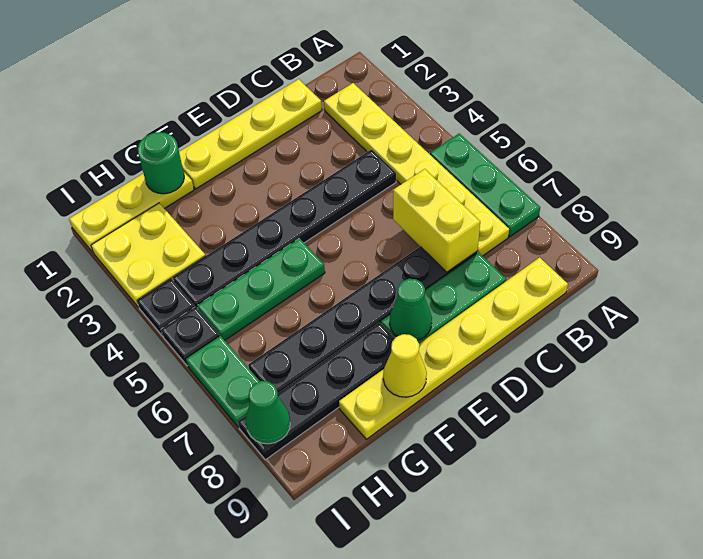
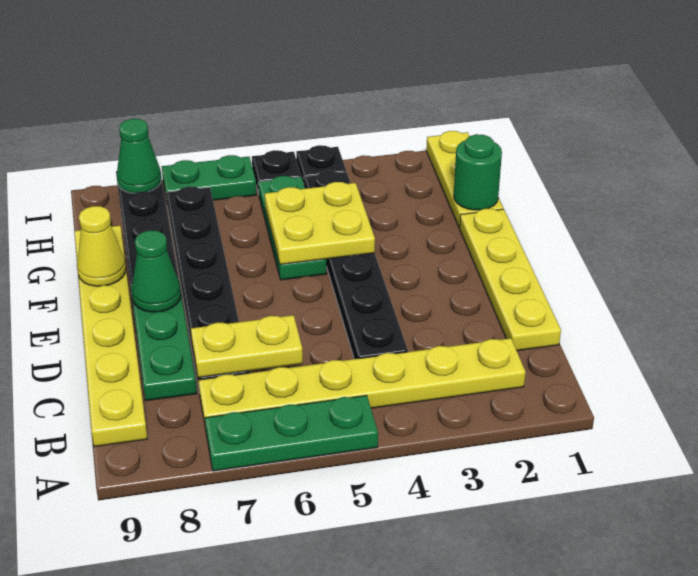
yellow brick C6:C7 level 2 -> yellow plate C6:C7 level 2
yellow plate H2:I3 level 1 -> yellow plate F4:G5 level 2

